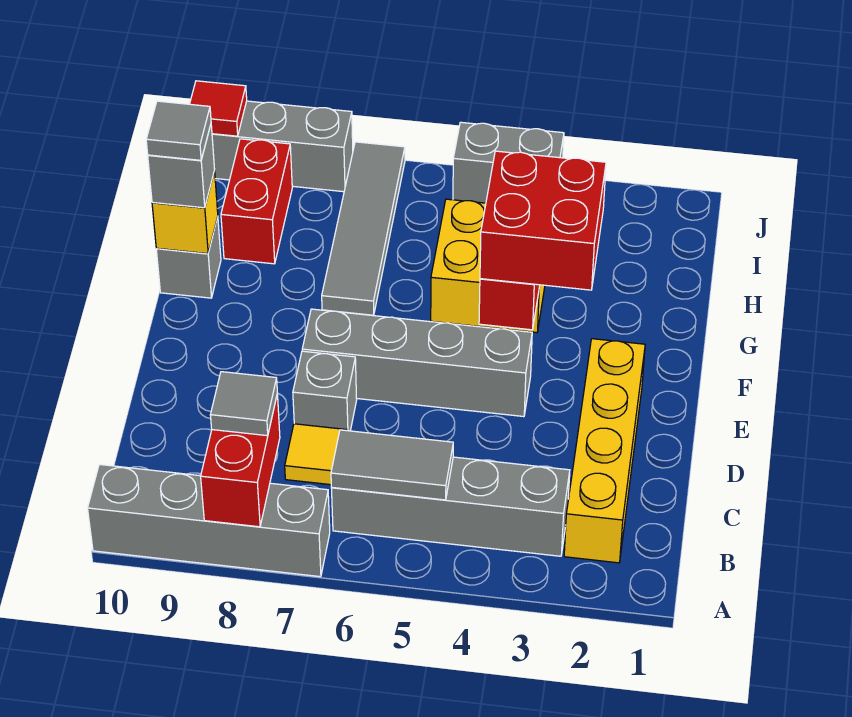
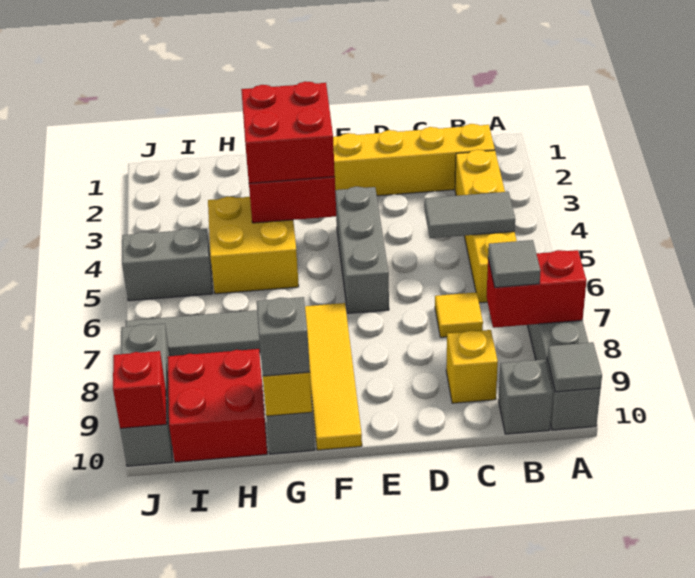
grey brick B3:B6 level 1 -> yellow brick B3:B6 level 1
grey tile B5:B6 level 2 -> grey tile B5:C5 level 2
none -> yellow brick C9 level 1
grey brick D7 level 1 -> grey brick B10 level 1
grey brick E4:E7 level 1 -> grey brick E4:E6 level 1
none -> yellow tile F7:F10 level 1
grey tile G10 level 4 -> grey tile A10 level 2
red brick H9:I9 level 1 -> red brick H9:I10 level 1
grey brick J4:J5 level 1 -> grey brick I5:J5 level 1
red tile J10 level 2 -> red brick J10 level 2

